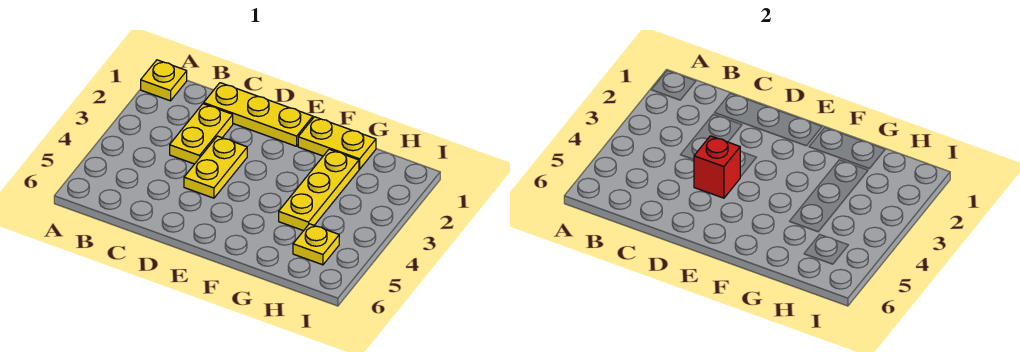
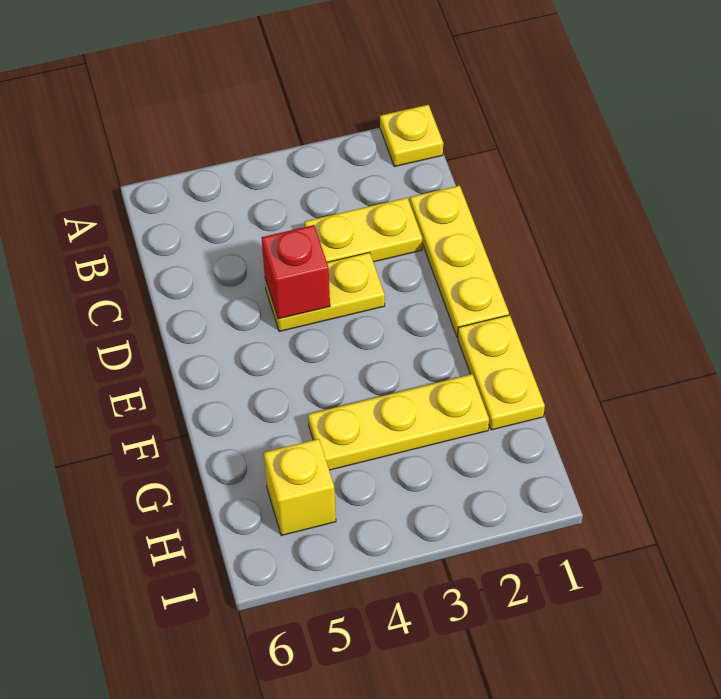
yellow plate H5 level 1 -> yellow brick H5 level 1

